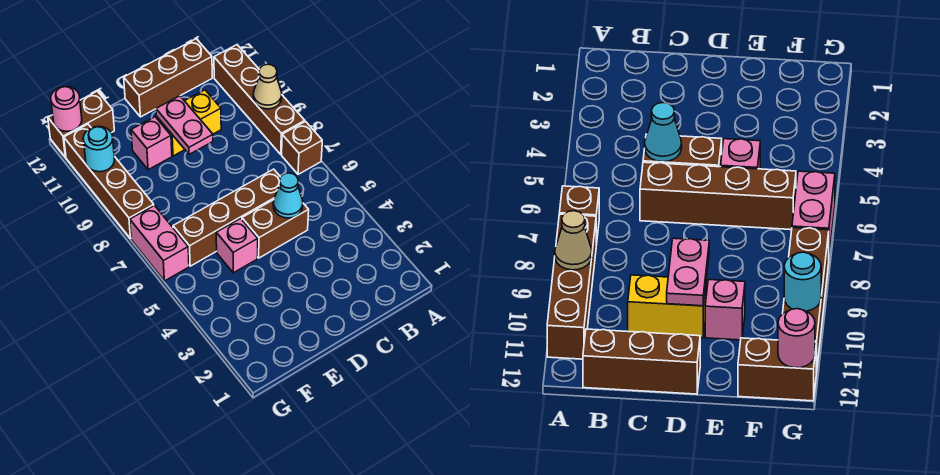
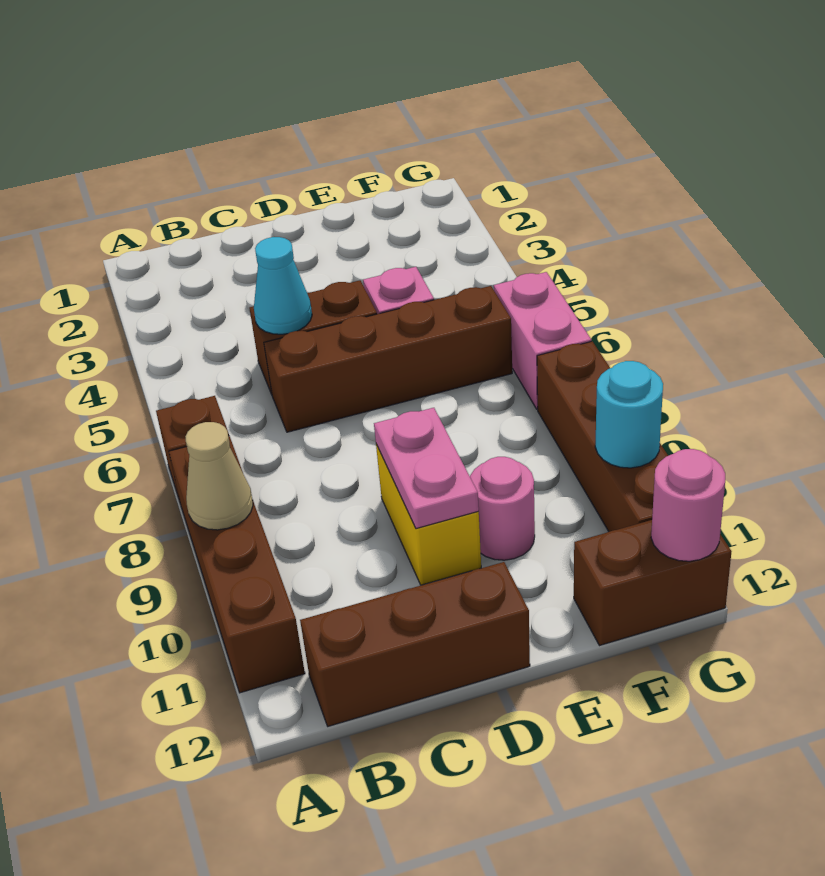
yellow brick C10:D10 level 1 -> yellow brick D9:D10 level 1
pink brick E10 level 1 -> pink round brick E10 level 1

